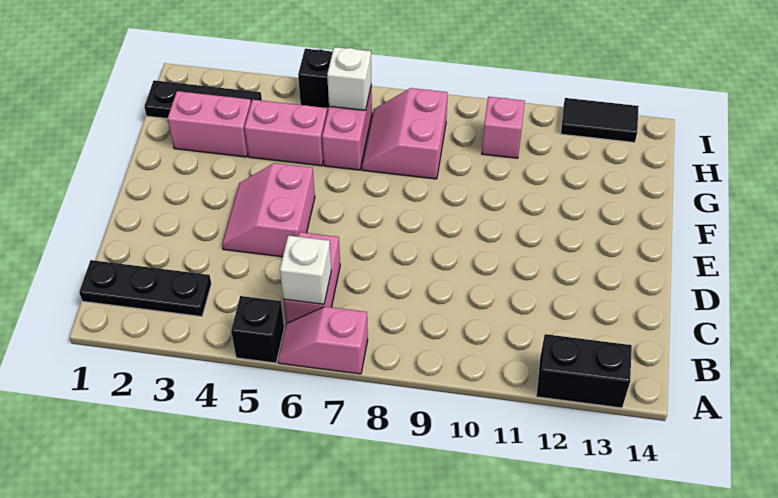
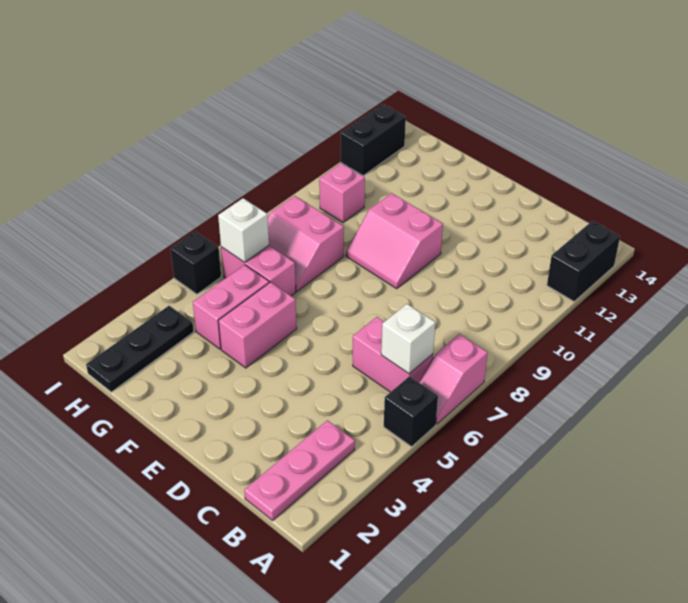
black plate B1:B3 level 1 -> pink plate B1:B3 level 1
pink slope D4:E5 level 1 top 5 -> pink slope E9:F10 level 1 top 10
pink brick G2:G3 level 1 -> pink brick F4:F5 level 1
black tile I12:I13 level 1 -> black brick I12:I13 level 1

